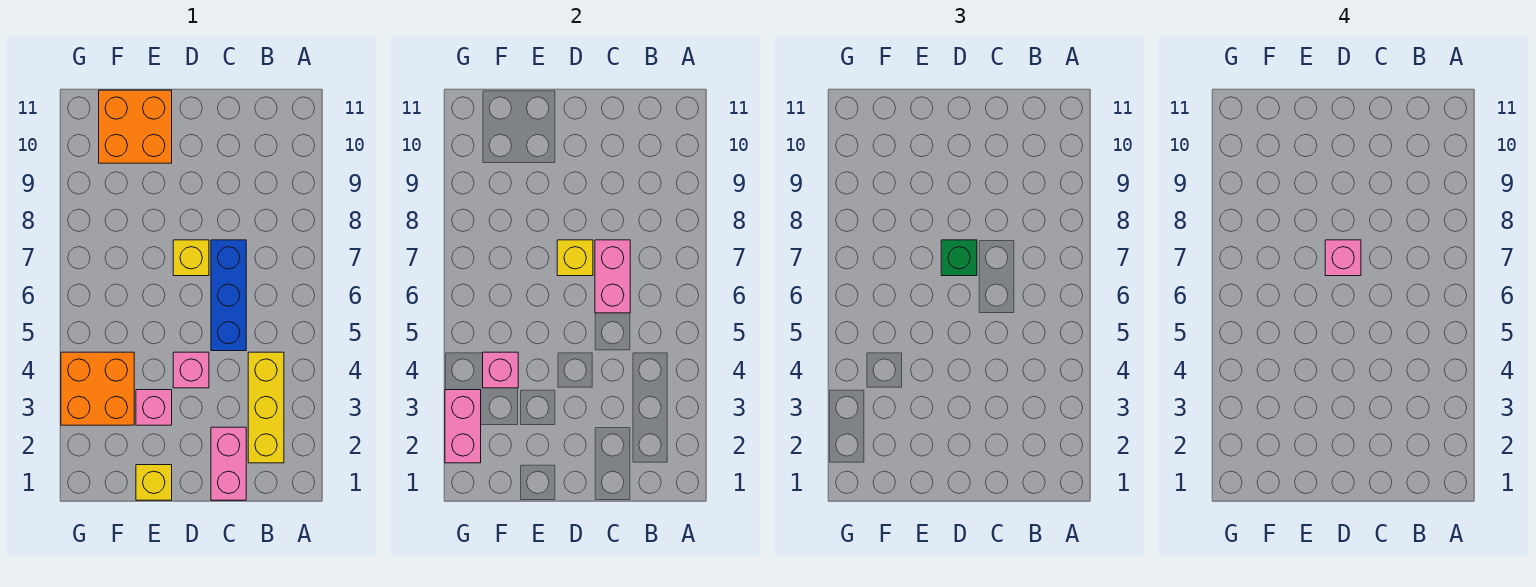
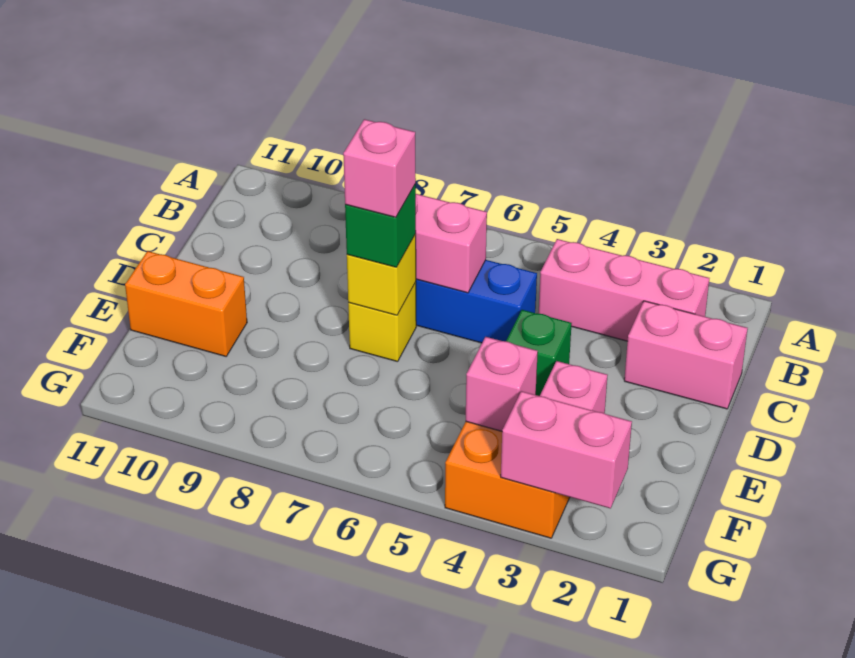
yellow brick B2:B4 level 1 -> pink brick B2:B4 level 1
pink brick D4 level 1 -> green brick D4 level 1
yellow brick E1 level 1 -> none
orange brick E10:F11 level 1 -> orange brick E10:E11 level 1

